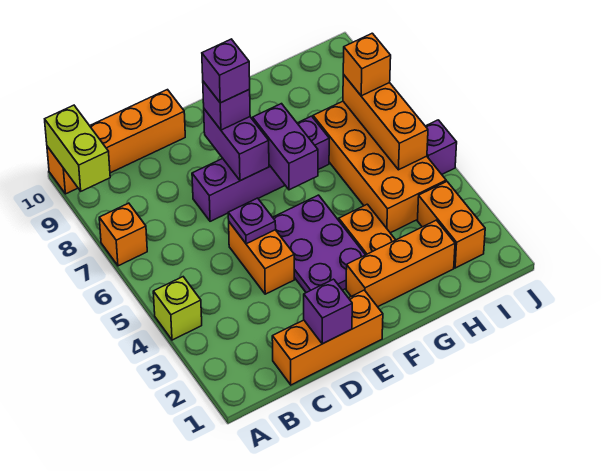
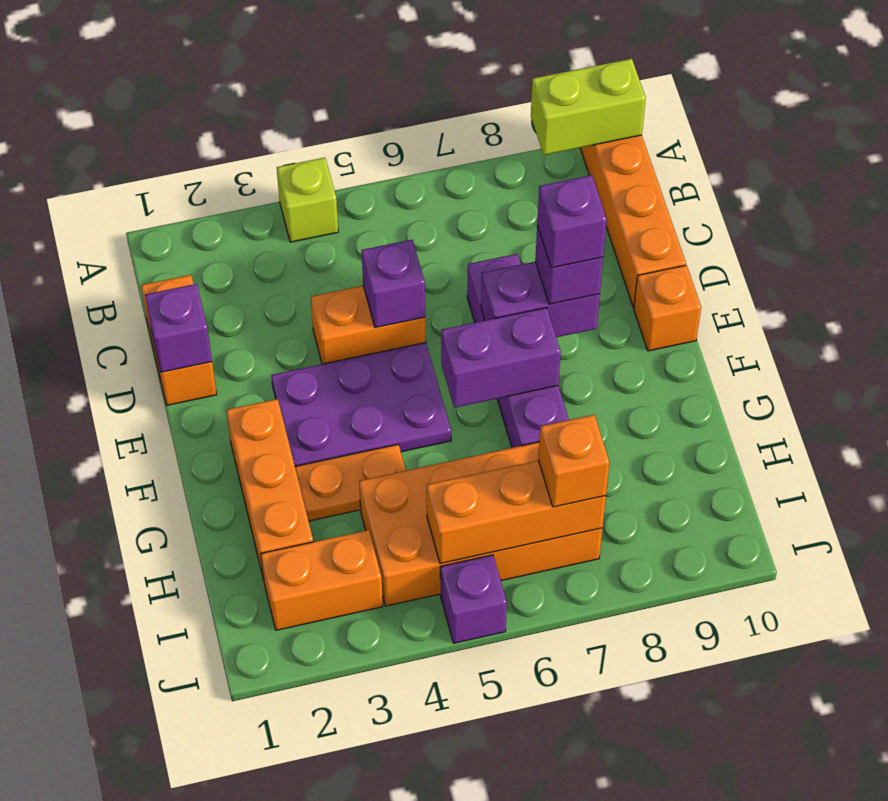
orange brick A7 level 1 -> orange brick E10 level 1
orange brick C1:E1 level 1 -> orange brick C1:D1 level 1
purple plate D5 level 2 -> purple brick D5 level 2

